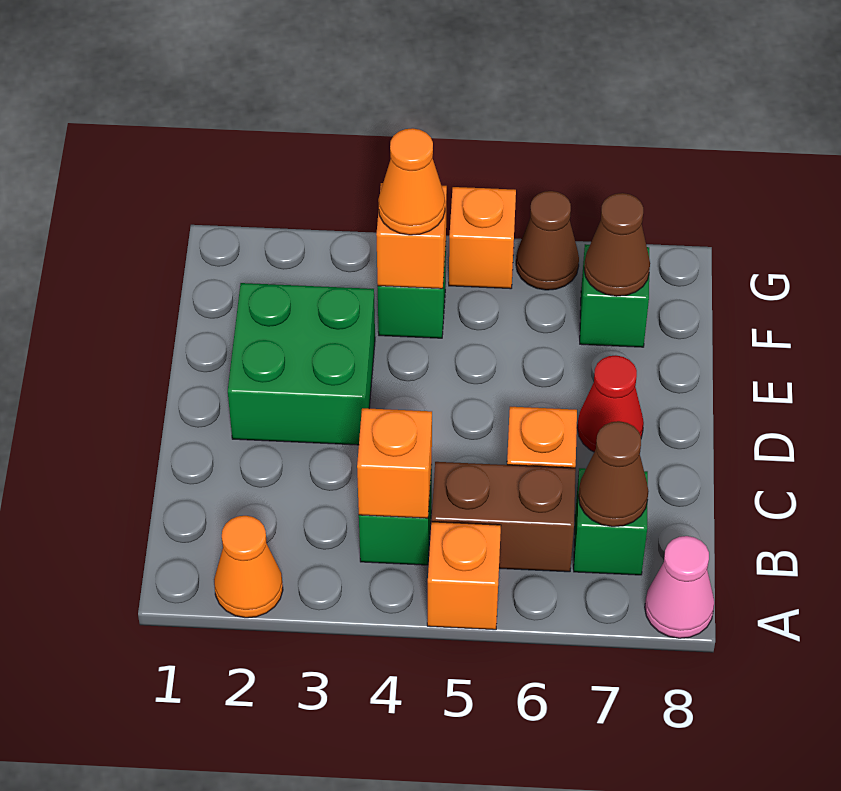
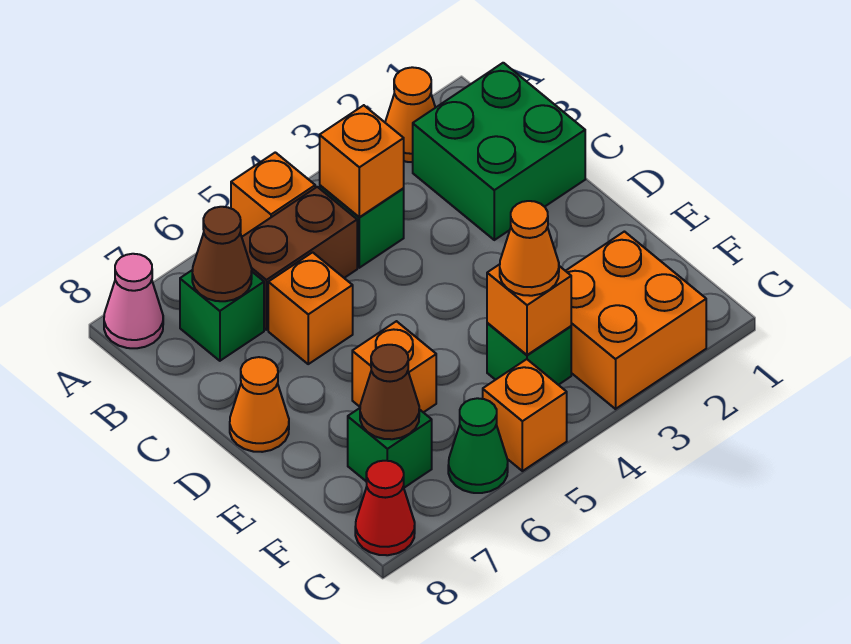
green brick D2:E3 level 1 -> green brick B1:C2 level 1
red cone D7 level 1 -> red cone G8 level 1
none -> orange cone D8 level 1
none -> orange brick E6 level 1
none -> orange brick F2:G3 level 1
brown cone G6 level 1 -> green cone G6 level 1

